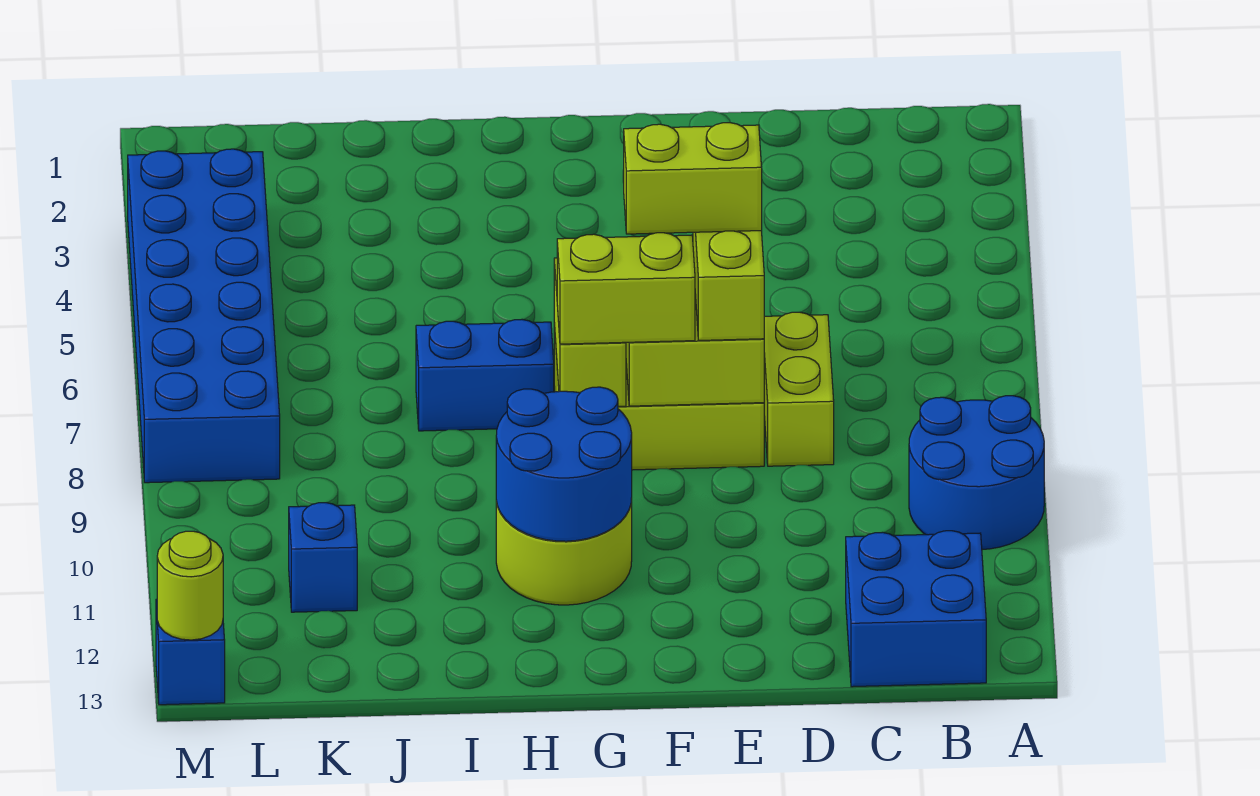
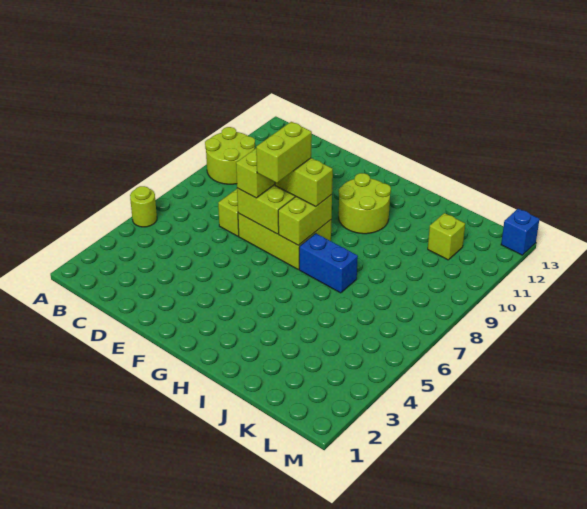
blue round brick A9:B10 level 1 -> lime round brick A9:B10 level 1
blue brick B12:C13 level 1 -> none
lime brick E7:F7 level 4 -> lime brick F7:F8 level 4
blue round brick G10:H11 level 2 -> none
blue brick K11 level 1 -> lime brick K11 level 1
blue brick L3:M8 level 1 -> none
lime round brick M13 level 2 -> lime round brick A5 level 1

